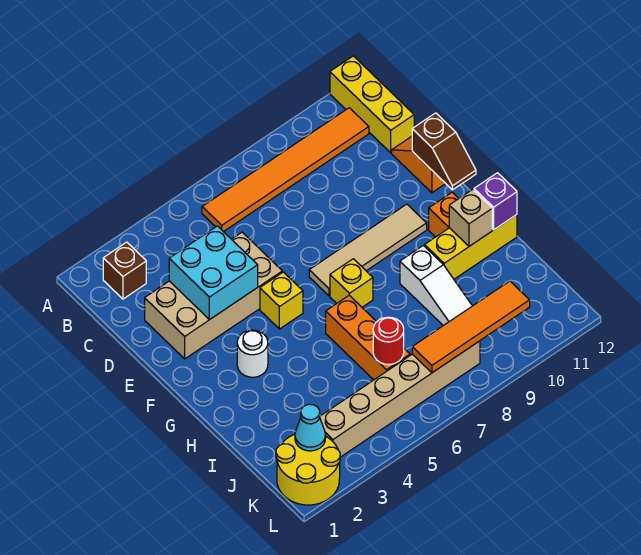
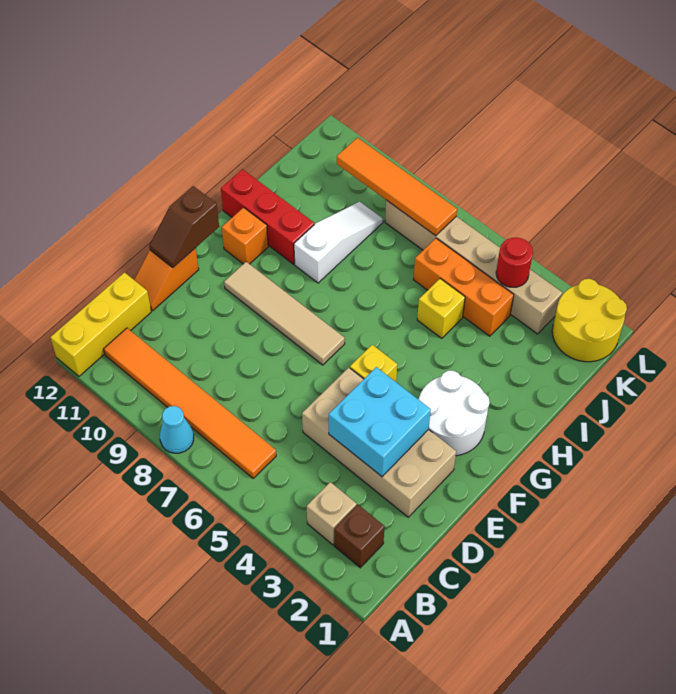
brown slope E12:F12 level 2 top E -> brown slope E12:F12 level 2 top F
white round brick G3 level 1 -> white round brick F2:G3 level 1
yellow brick G7 level 1 -> yellow brick I5 level 1
orange brick H6:J6 level 1 -> orange brick J4:J6 level 1
yellow brick H10:H12 level 1 -> red brick H10:H12 level 1
tan brick H11 level 2 -> tan brick B3 level 1
purple brick H12 level 2 -> none
red round brick J6 level 2 -> red round brick K4 level 2
cyan cone K2 level 2 -> cyan cone A8 level 1

